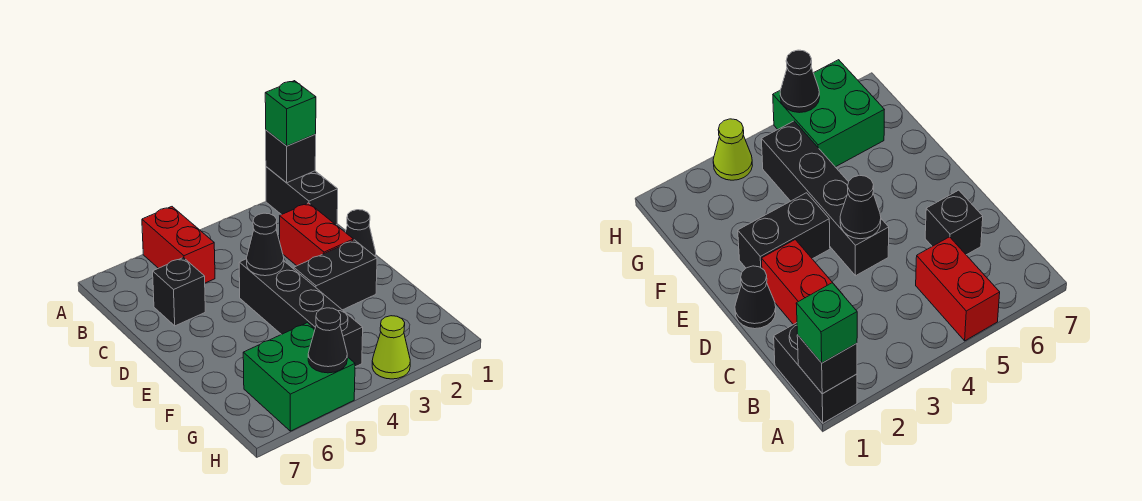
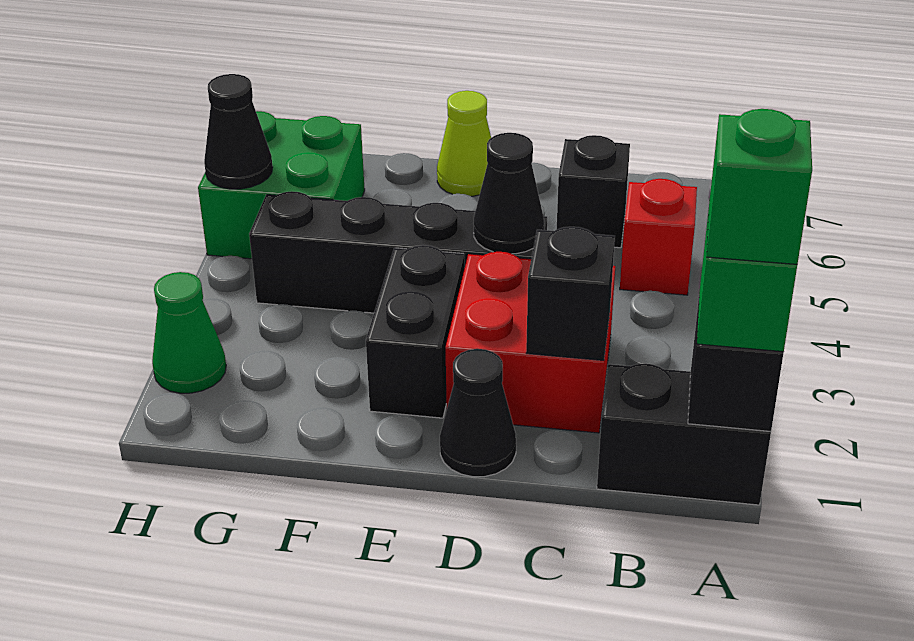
none -> green brick A1 level 4
red brick A5:B5 level 1 -> red brick B5 level 1
red brick C2:D2 level 1 -> red brick C2:D3 level 1
none -> black brick C2 level 2
none -> green cone H2 level 1
lime cone H3 level 1 -> lime cone E7 level 1

